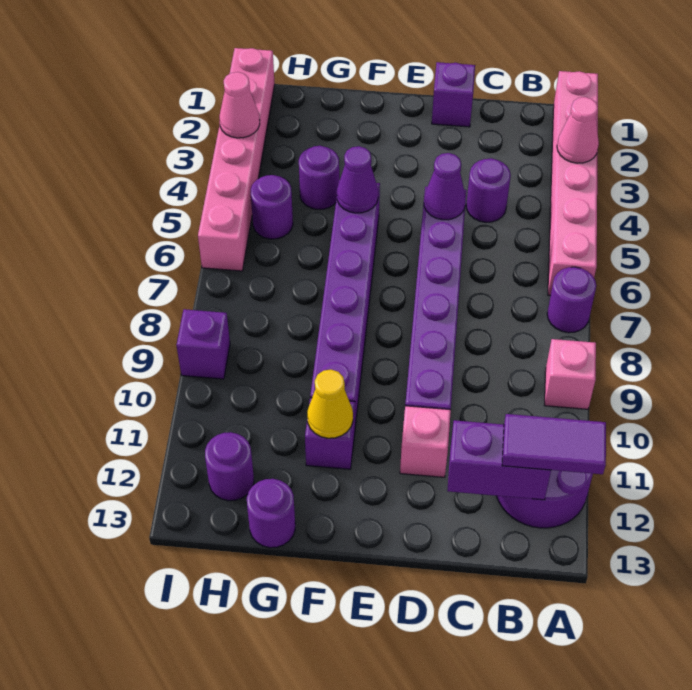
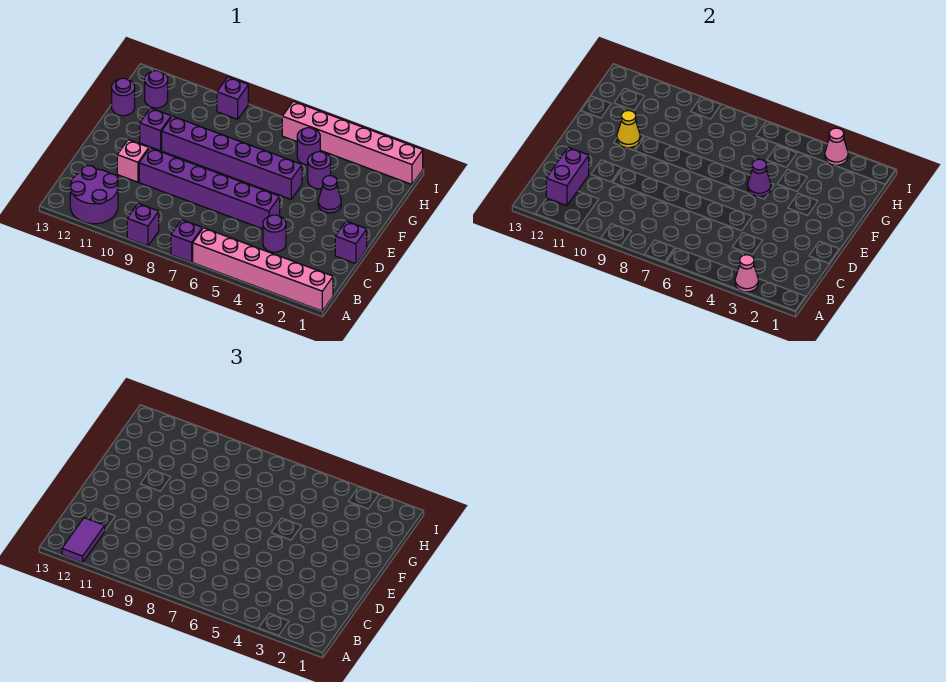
purple round brick A7 level 1 -> purple brick A7 level 1
pink brick A9 level 1 -> purple brick A9 level 1
purple cone D5 level 2 -> purple cone F3 level 1

